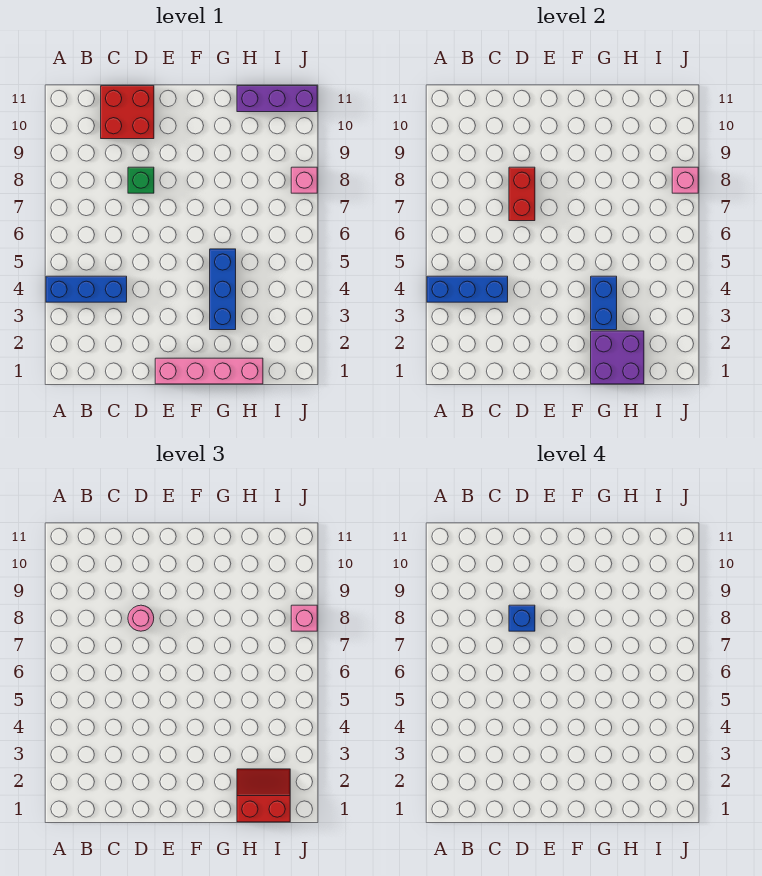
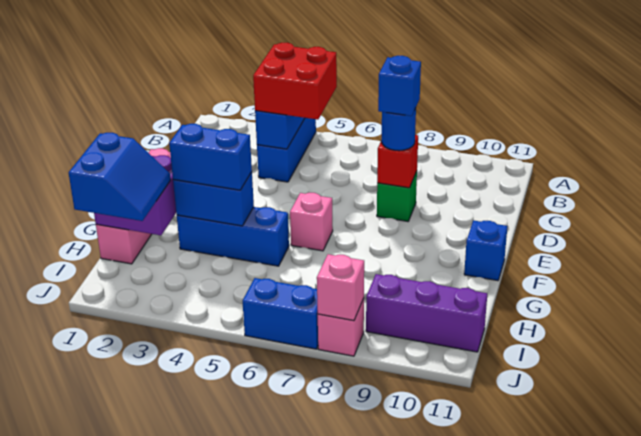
red brick C10:D11 level 1 -> red brick B4:C5 level 3
red brick D7:D8 level 2 -> red brick D8 level 2
pink round brick D8 level 3 -> blue round brick D8 level 3
none -> blue brick F11 level 1
none -> blue brick G3:G4 level 3
red slope H1:I2 level 3 top 1 -> blue slope H1:I2 level 3 top 1
purple brick H11:J11 level 1 -> purple brick I9:I11 level 1
none -> blue brick J6:J7 level 1
pink brick J8 level 3 -> pink brick F6 level 1

